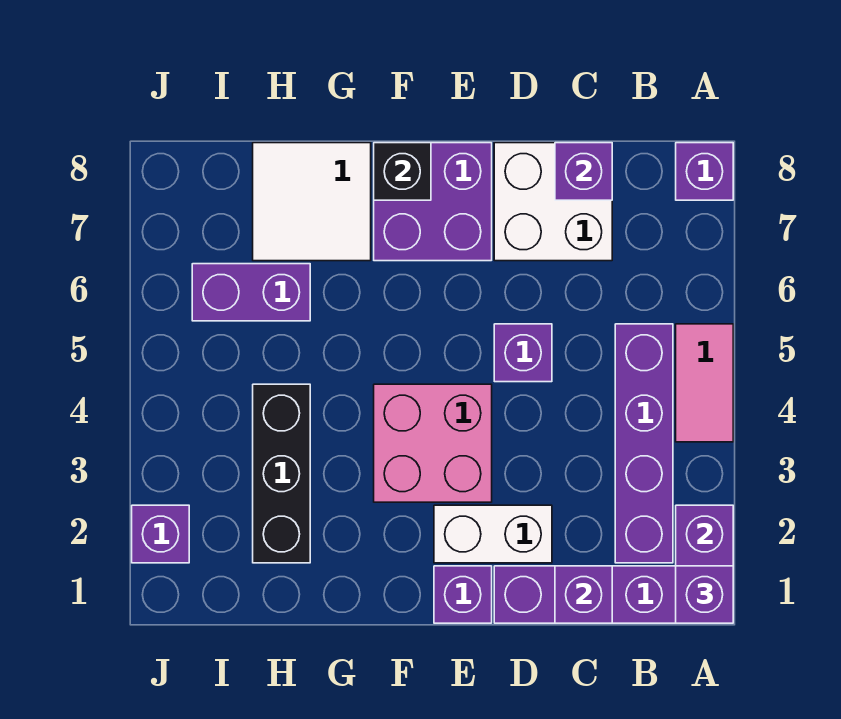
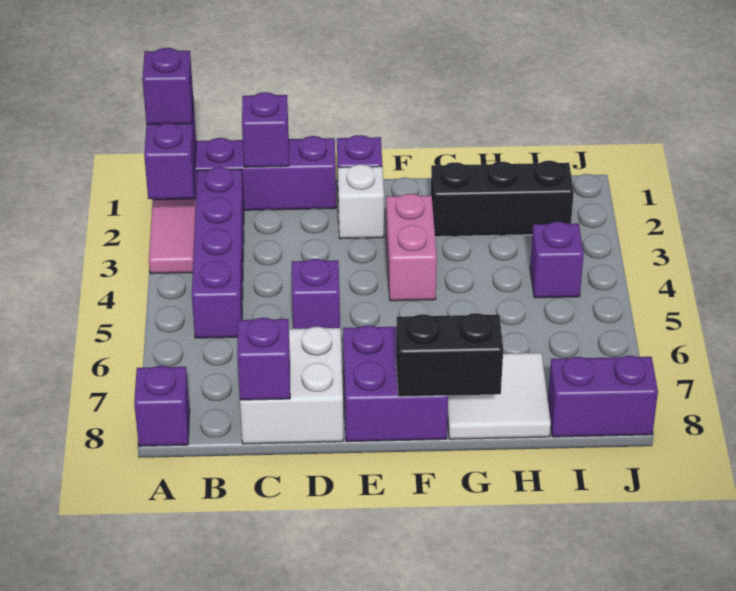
pink tile A4:A5 level 1 -> pink tile A2:A3 level 1
white brick D2:E2 level 1 -> white brick E2 level 1
pink brick E3:F4 level 1 -> pink brick F3:F4 level 1
black brick F8 level 2 -> black brick F8:G8 level 2
black brick H2:H4 level 1 -> black brick G2:I2 level 1
purple brick H6:I6 level 1 -> purple brick I8:J8 level 1
purple brick J2 level 1 -> purple brick I4 level 1

